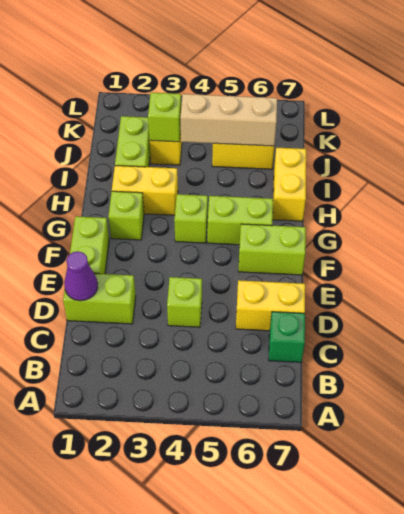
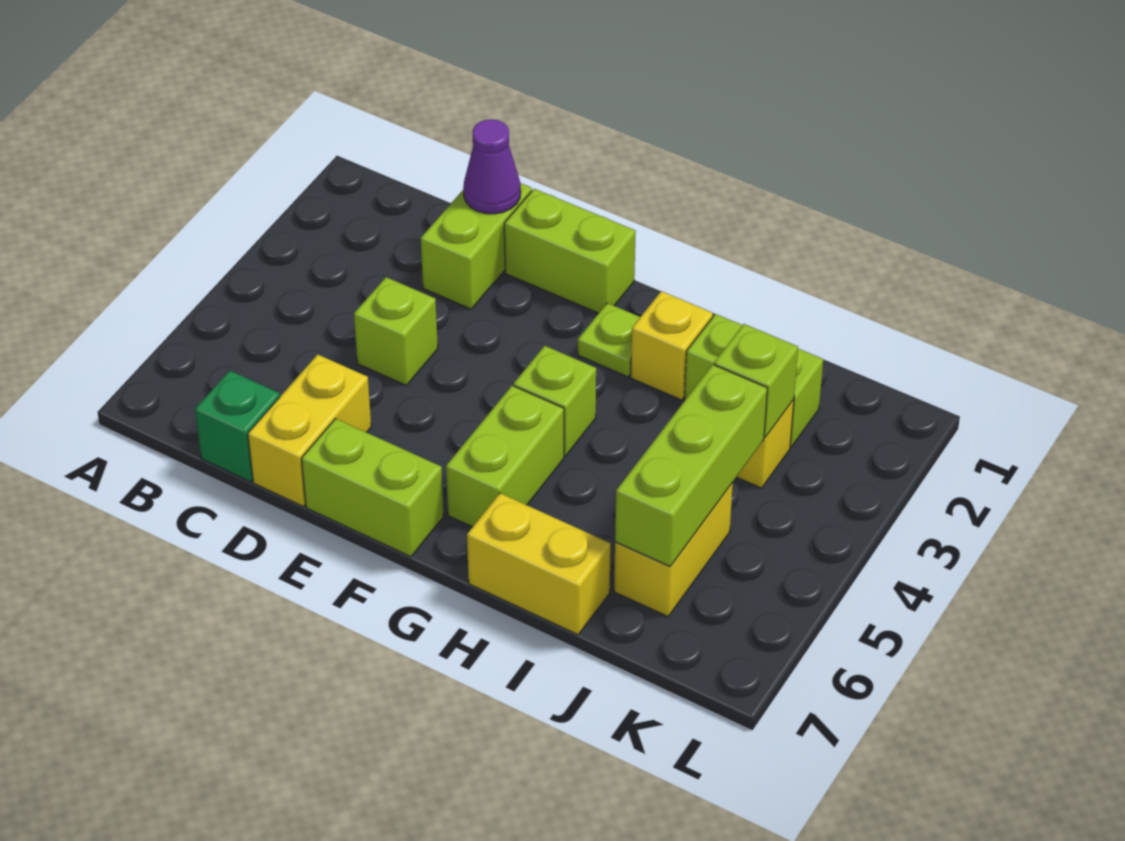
lime brick F6:F7 level 1 -> lime brick E7:F7 level 1
lime brick G2 level 1 -> lime plate G2 level 1
yellow brick H2:H3 level 1 -> yellow brick H2 level 1
tan brick J4:J6 level 2 -> lime brick J4:J6 level 2

